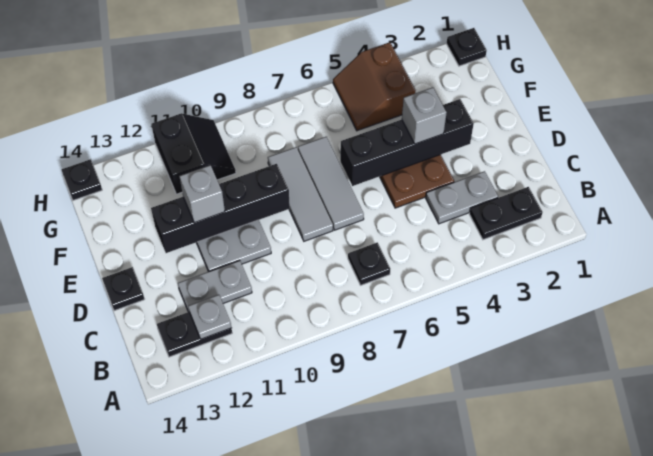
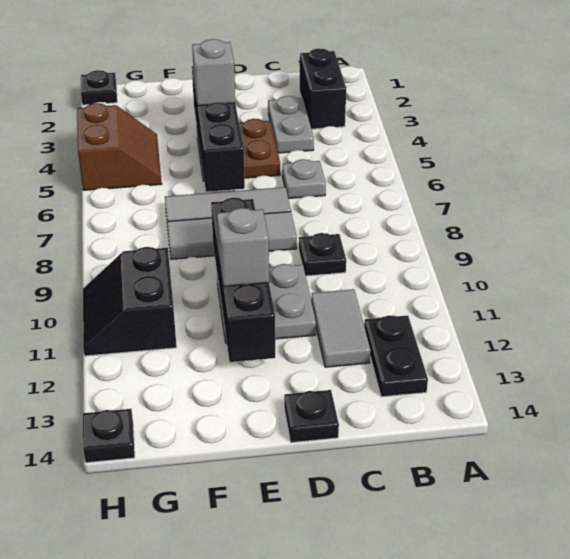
black plate B2:B3 level 1 -> black brick B2:B3 level 1
black plate B7 level 1 -> black plate C9 level 1
grey plate B12 level 2 -> grey plate C6 level 1
grey plate C11:C12 level 1 -> grey tile C11:C12 level 1
brown slope G4:H5 level 1 top 4 -> brown slope G4:H5 level 1 top H
black slope G10:H11 level 1 top 11 -> black slope G10:H11 level 1 top G

